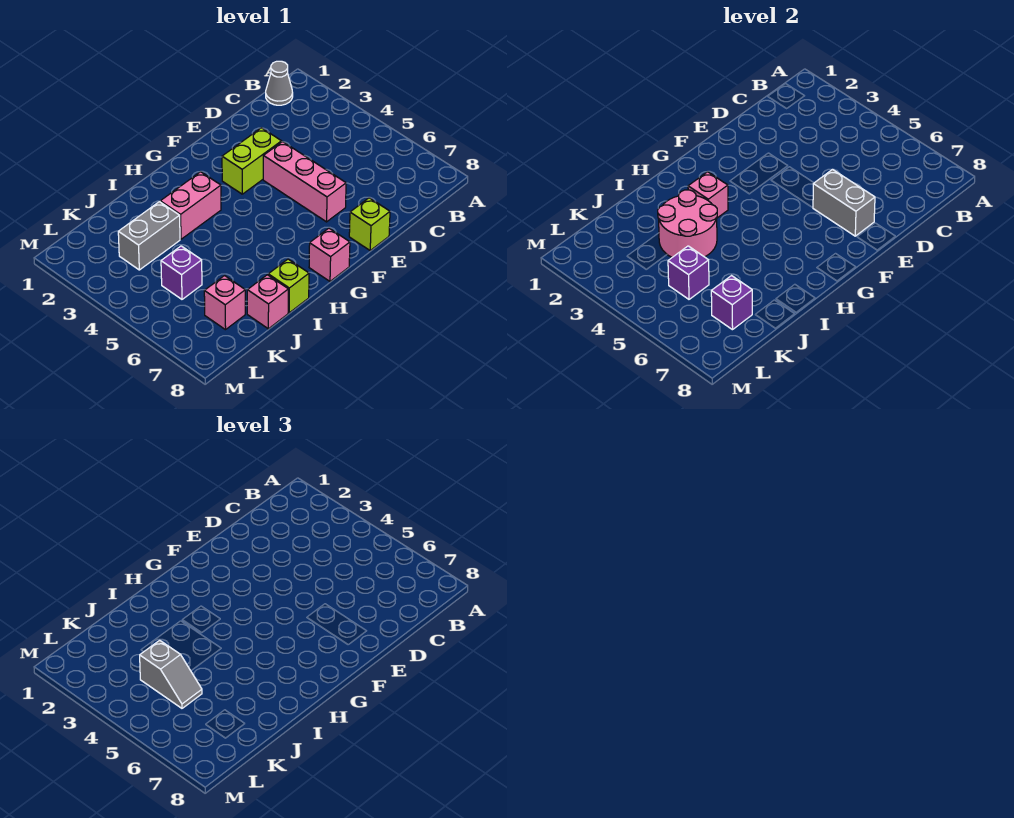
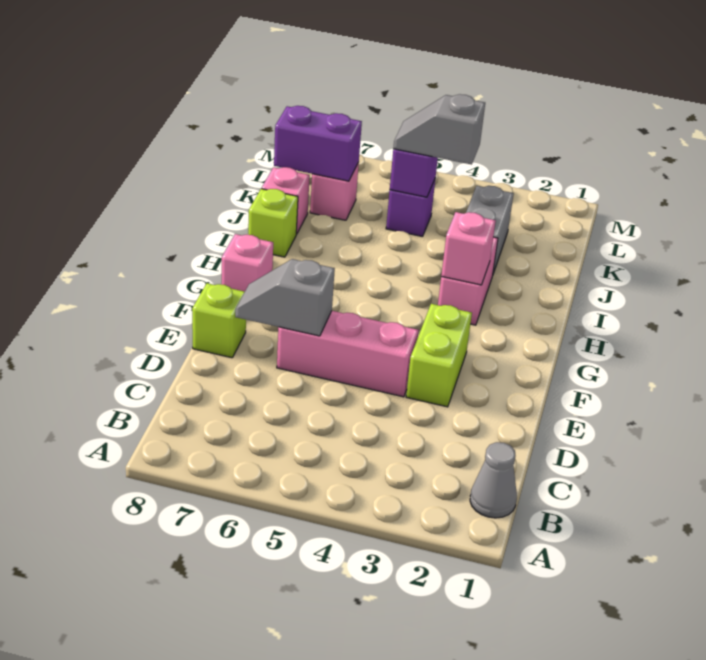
grey brick E6:E7 level 2 -> grey slope E6:E7 level 2 top 6
pink round brick I3:J4 level 2 -> none
purple brick K7 level 2 -> purple brick K7:K8 level 2

